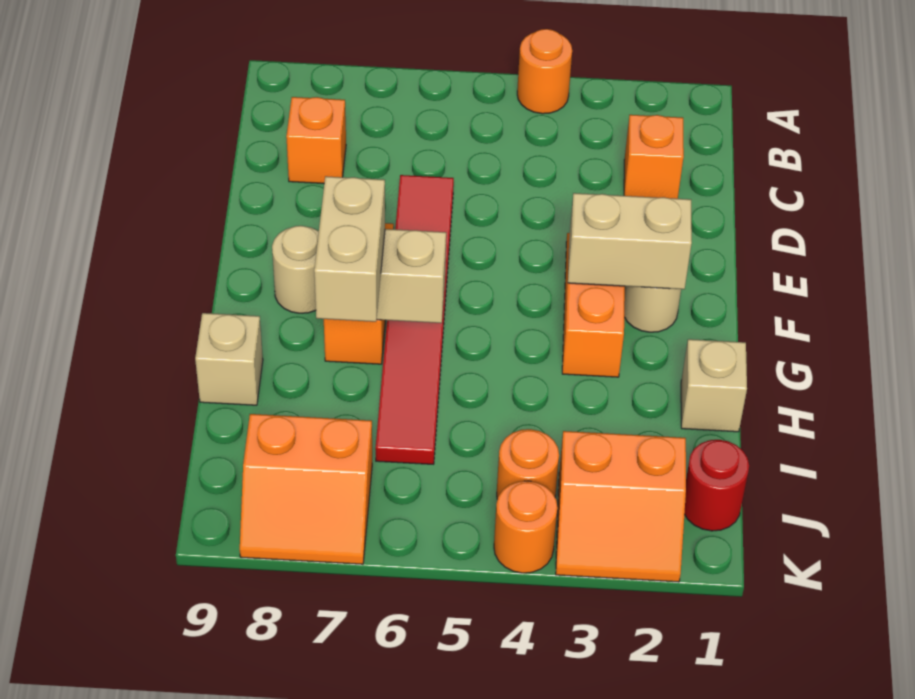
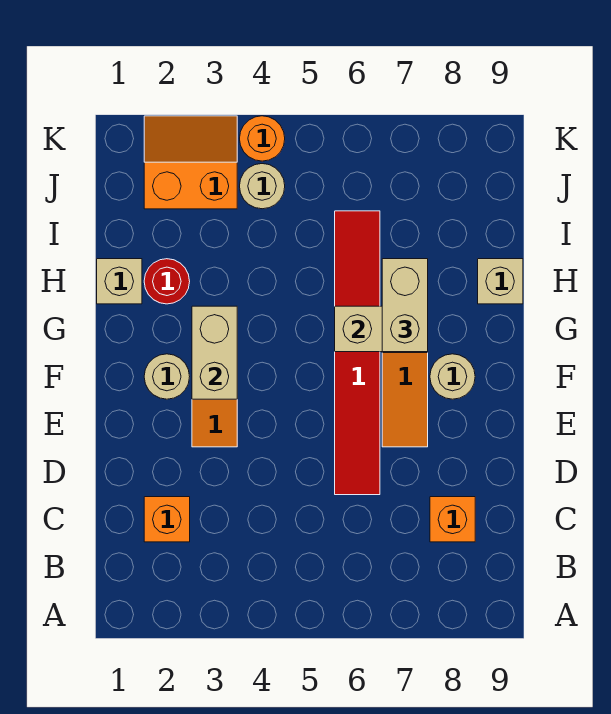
orange round brick A4 level 1 -> none
tan brick F2:F3 level 2 -> tan brick F3:G3 level 2
red round brick J1 level 1 -> red round brick H2 level 1
orange round brick J4 level 1 -> tan round brick J4 level 1
orange slope J7:K8 level 1 top J -> none

